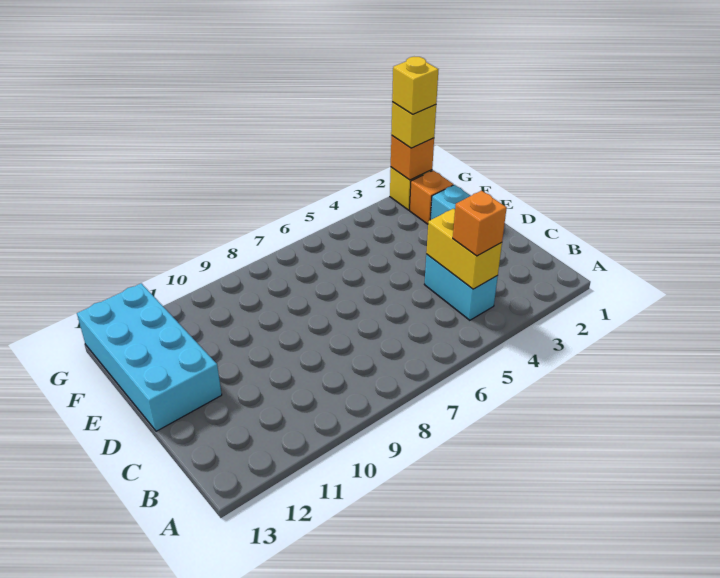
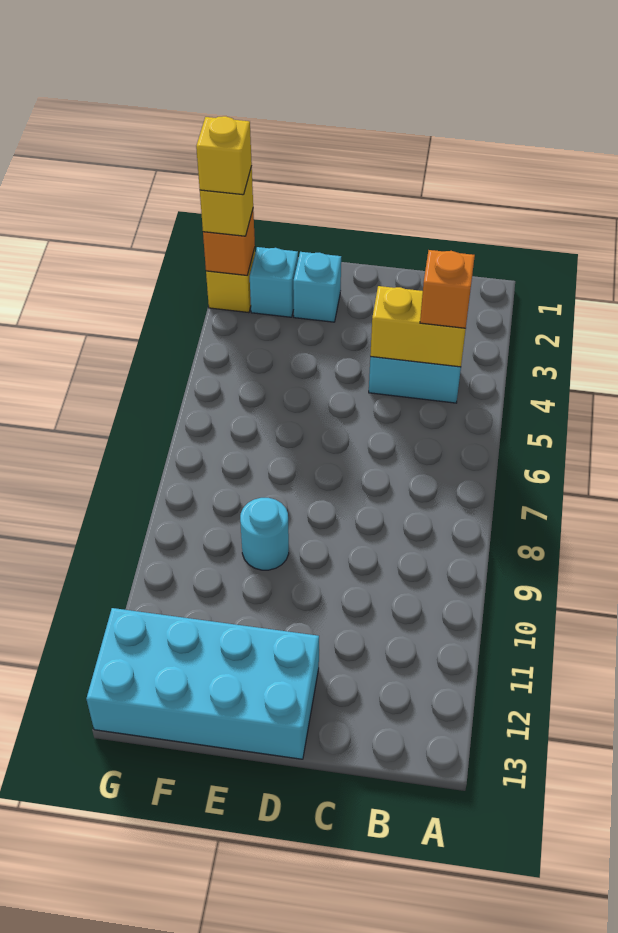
none -> cyan round brick E9 level 1
orange brick F2 level 1 -> cyan brick F2 level 1

